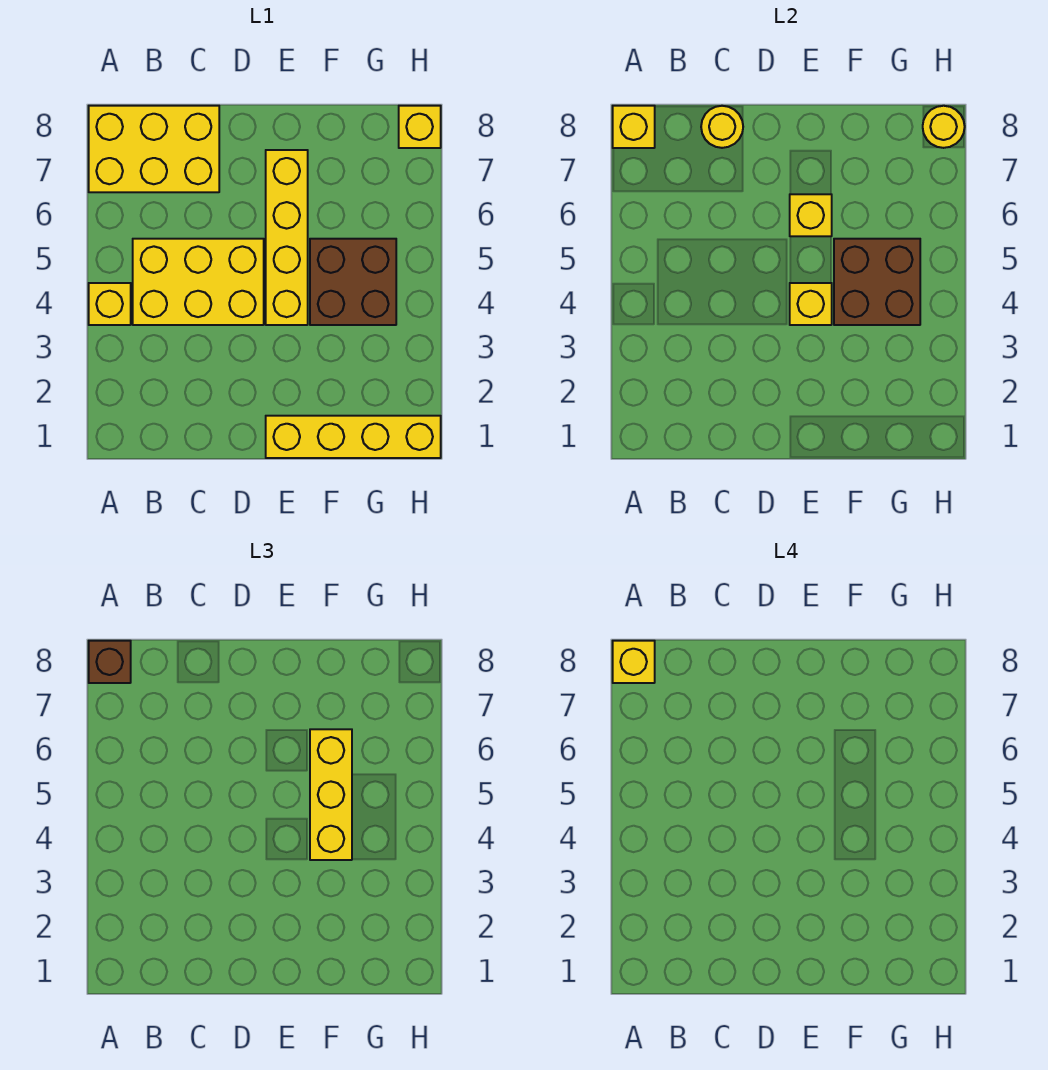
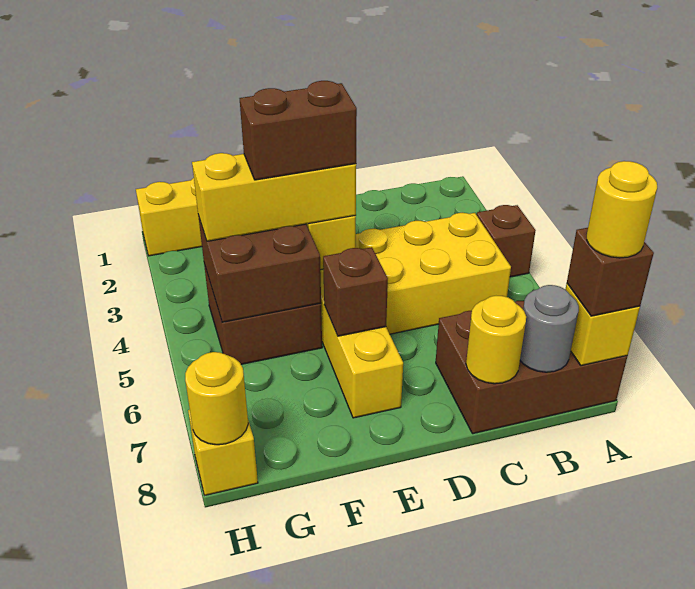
yellow brick A4 level 1 -> brown brick A4 level 1
yellow brick A7:C8 level 1 -> brown brick A7:C8 level 1
yellow brick A8 level 4 -> yellow round brick A8 level 4
none -> grey round brick B8 level 2
none -> brown brick E4:F4 level 4
yellow brick E6 level 2 -> brown brick E6 level 2
yellow brick F4:F6 level 3 -> yellow brick E4:G4 level 3

